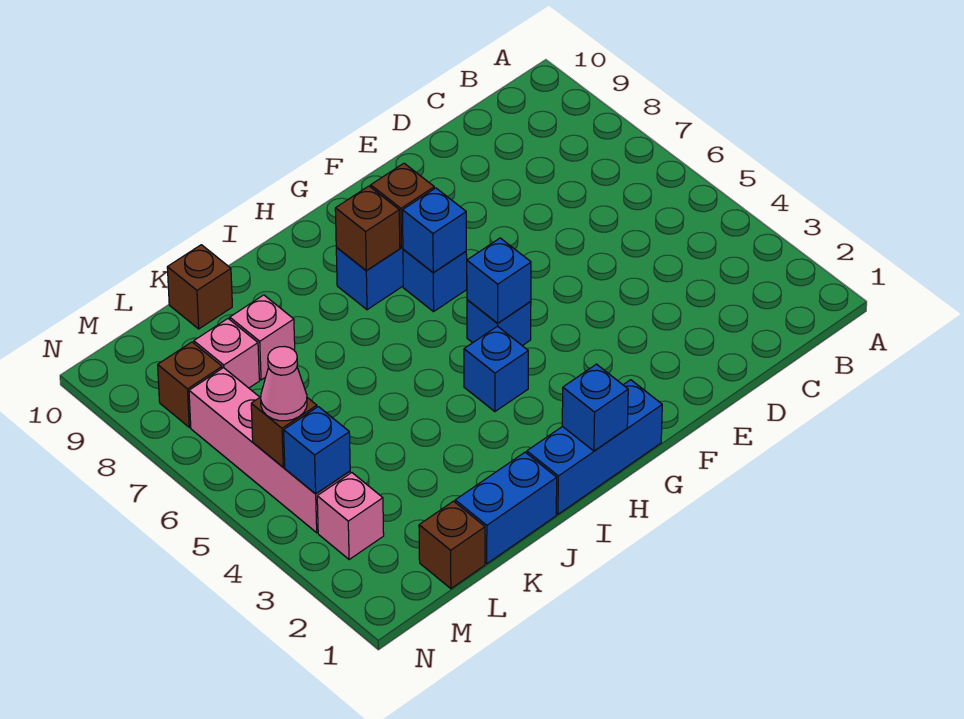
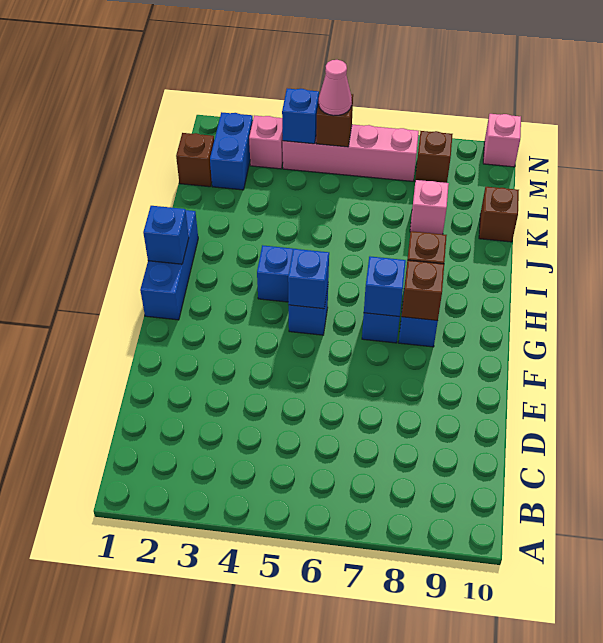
blue brick J1:K1 level 1 -> blue brick L2:M2 level 1
pink brick L8 level 1 -> pink brick N10 level 1

